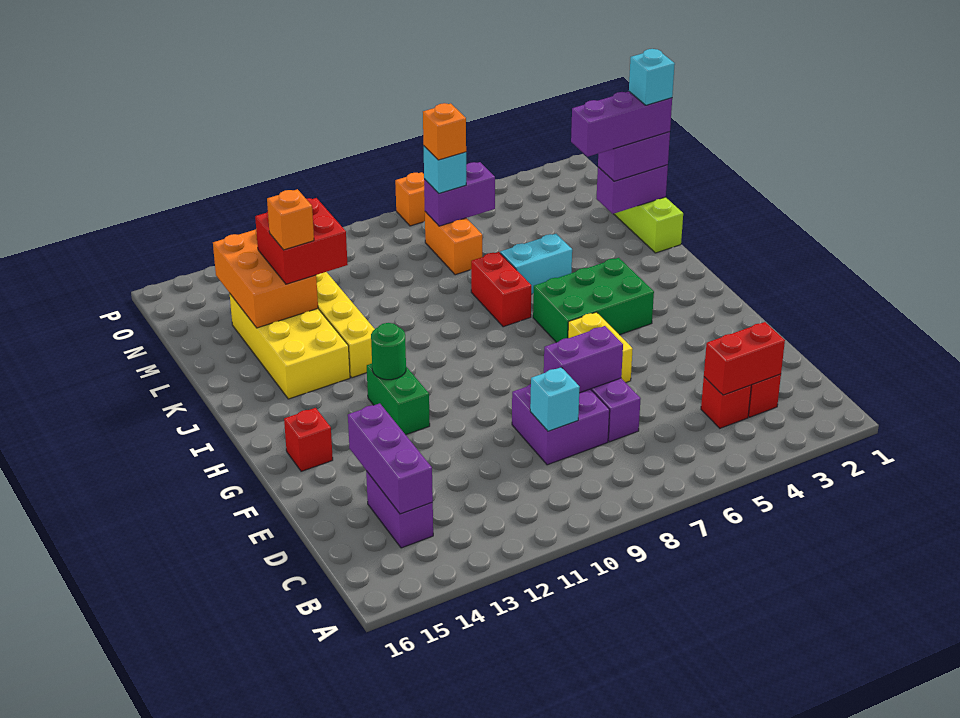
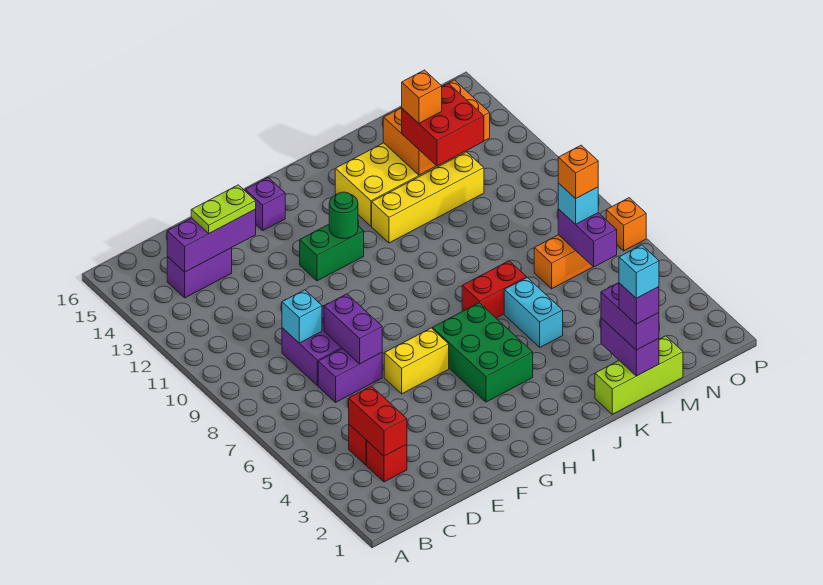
none -> lime plate D14:E14 level 3
red brick G15 level 1 -> purple brick G15 level 1
purple brick L1:L3 level 4 -> purple brick L1 level 4

